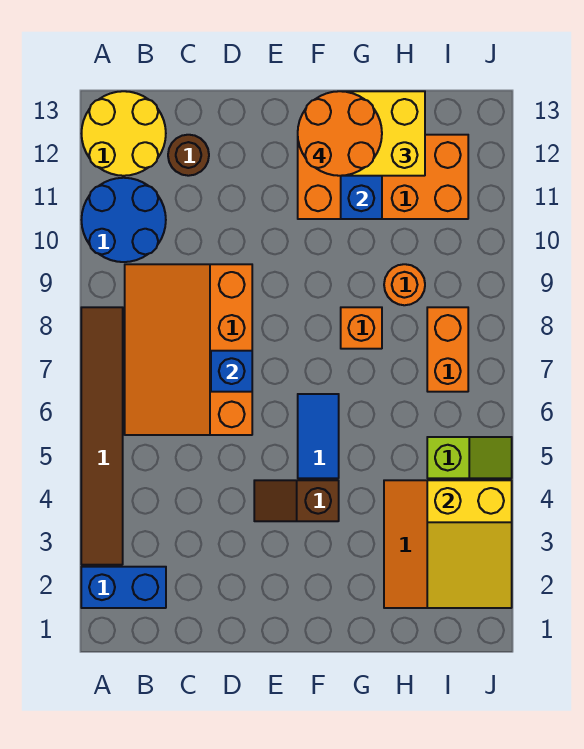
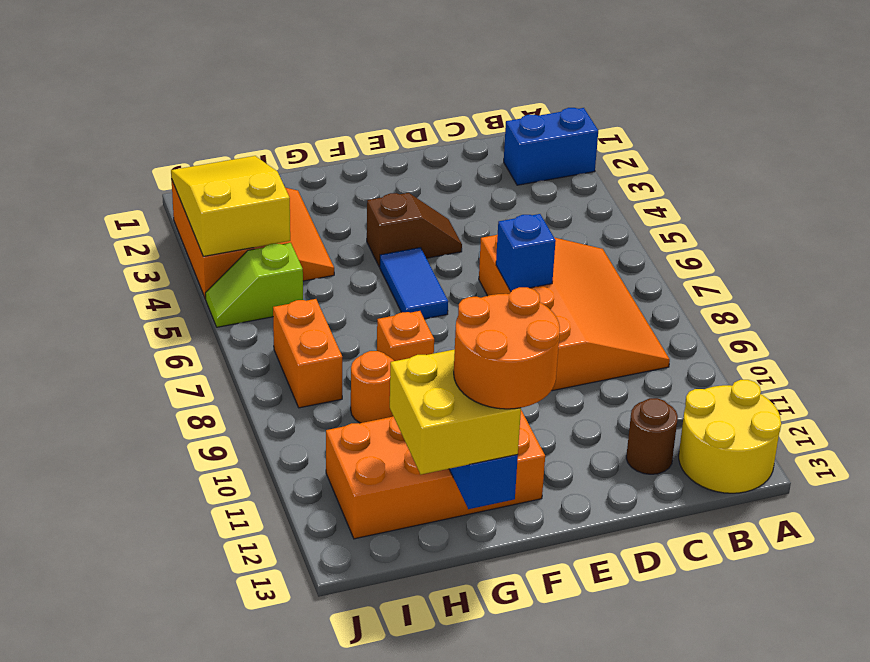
brown tile A3:A8 level 1 -> none
blue round brick A10:B11 level 1 -> none

